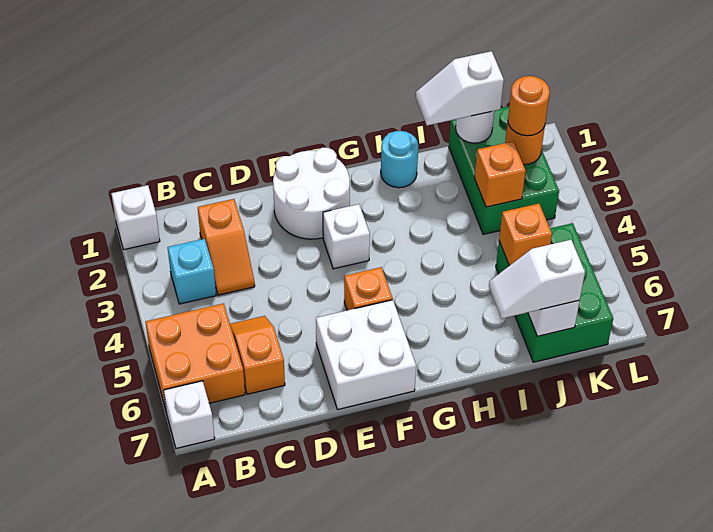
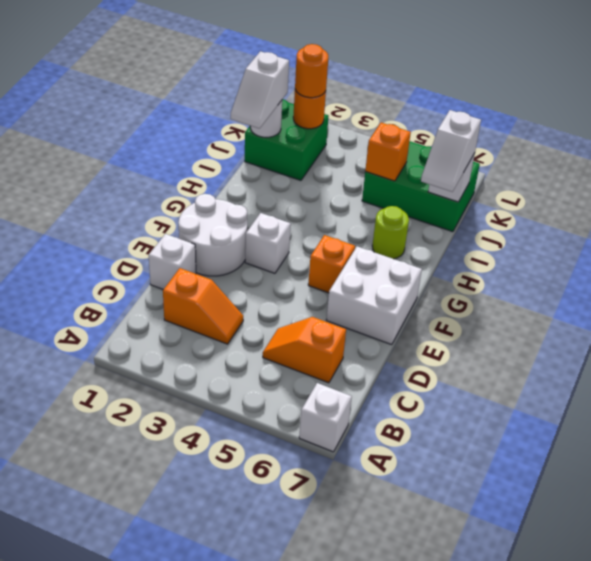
white brick A1 level 1 -> white brick D1 level 1
orange brick A5:B6 level 1 -> none
cyan brick B3 level 1 -> none
cyan round brick H1 level 1 -> none
none -> lime round brick H6 level 1
green brick J1:K3 level 1 -> green brick J1:K2 level 1
orange brick J3 level 2 -> none

